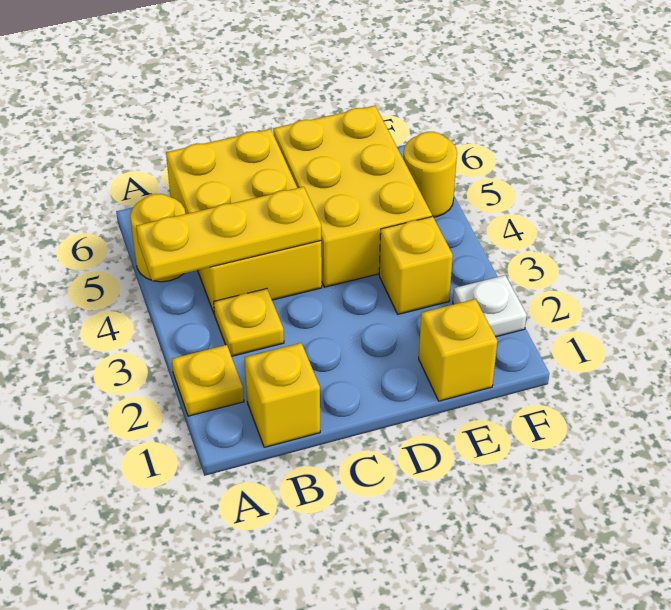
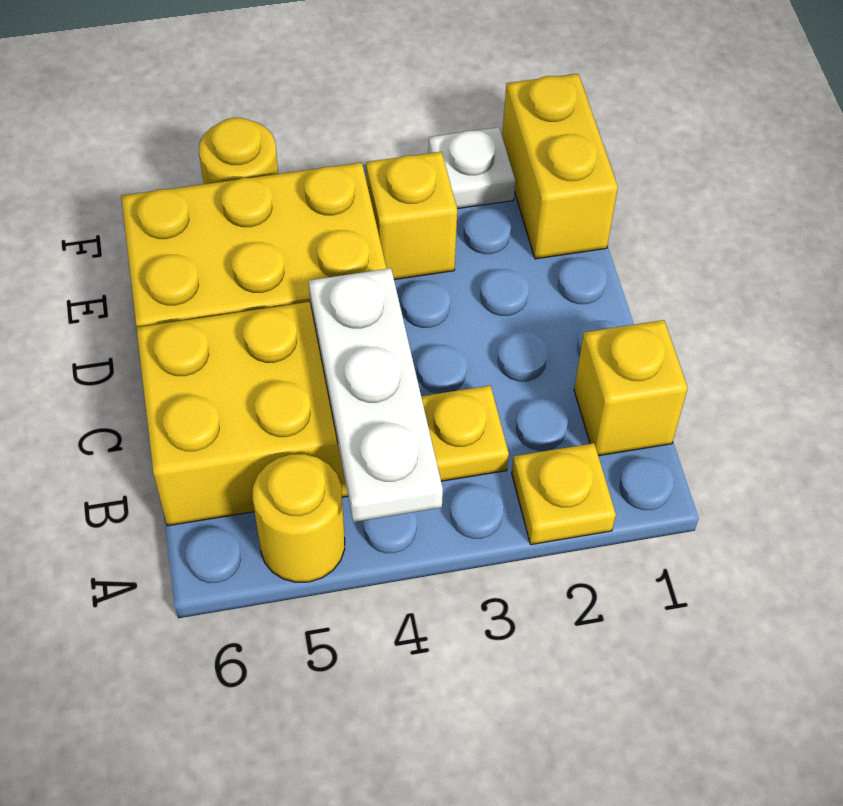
yellow plate A4:C4 level 2 -> white plate A4:C4 level 2
yellow brick E1 level 1 -> yellow brick E1:F1 level 1

